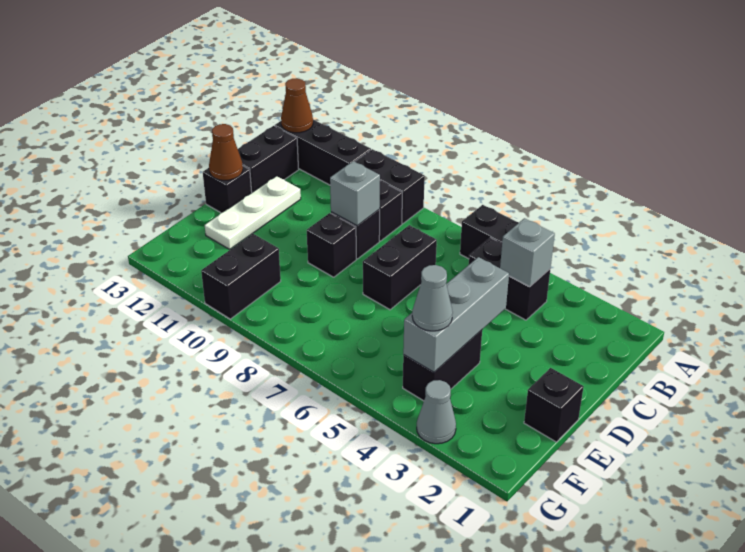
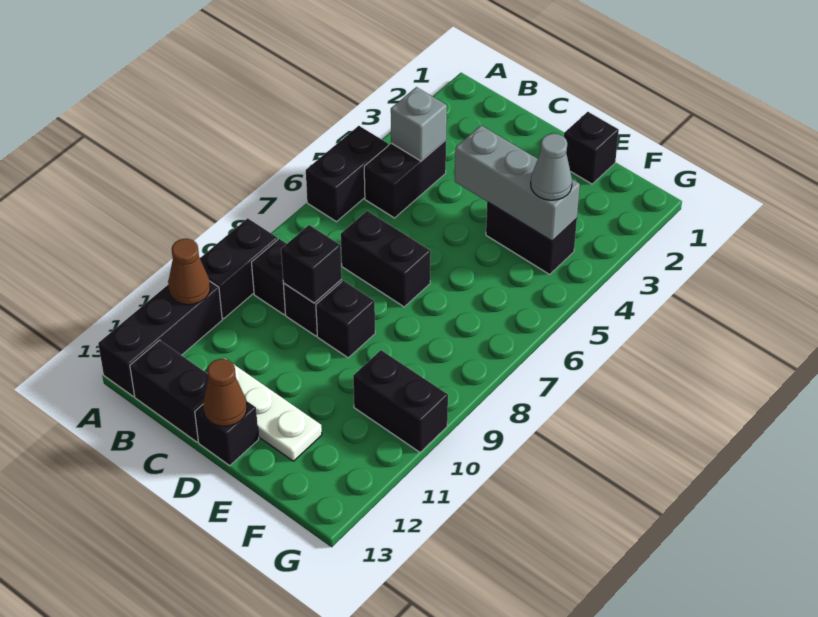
brown cone A13 level 2 -> brown cone A11 level 2
grey brick C9 level 2 -> black brick C9 level 2
grey cone G3 level 1 -> none

